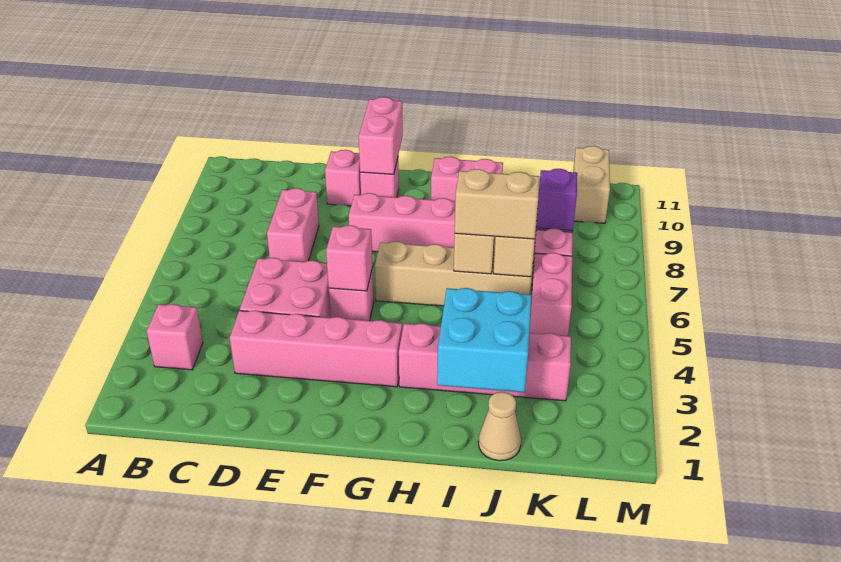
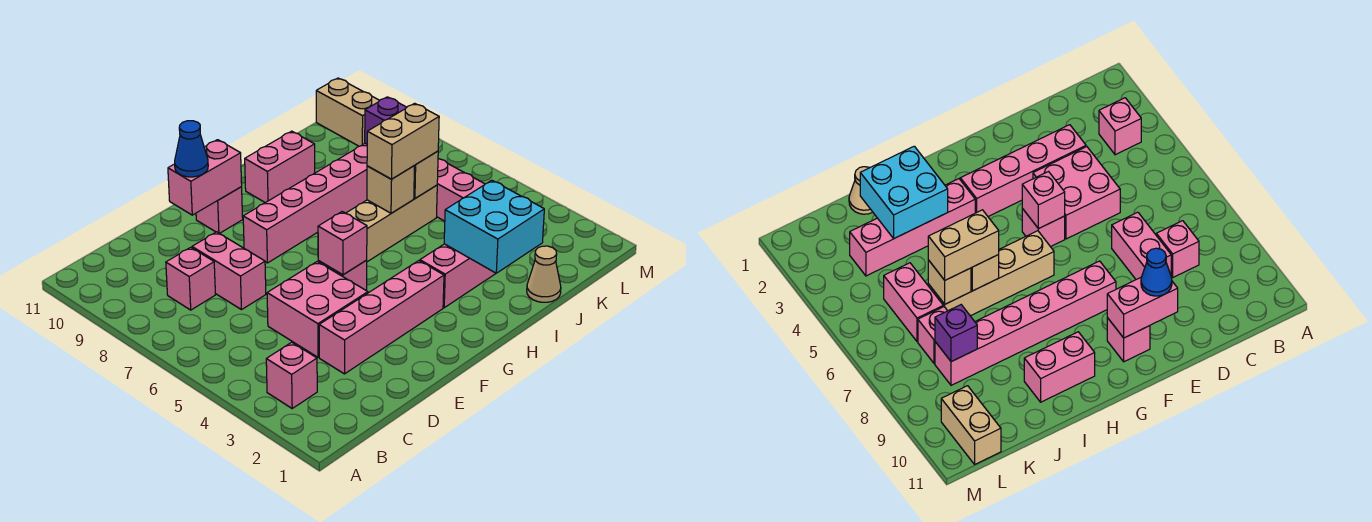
pink brick E10 level 1 -> pink brick C8 level 1
none -> blue cone E10 level 3
pink brick F10:F11 level 2 -> pink brick E10:F10 level 2

